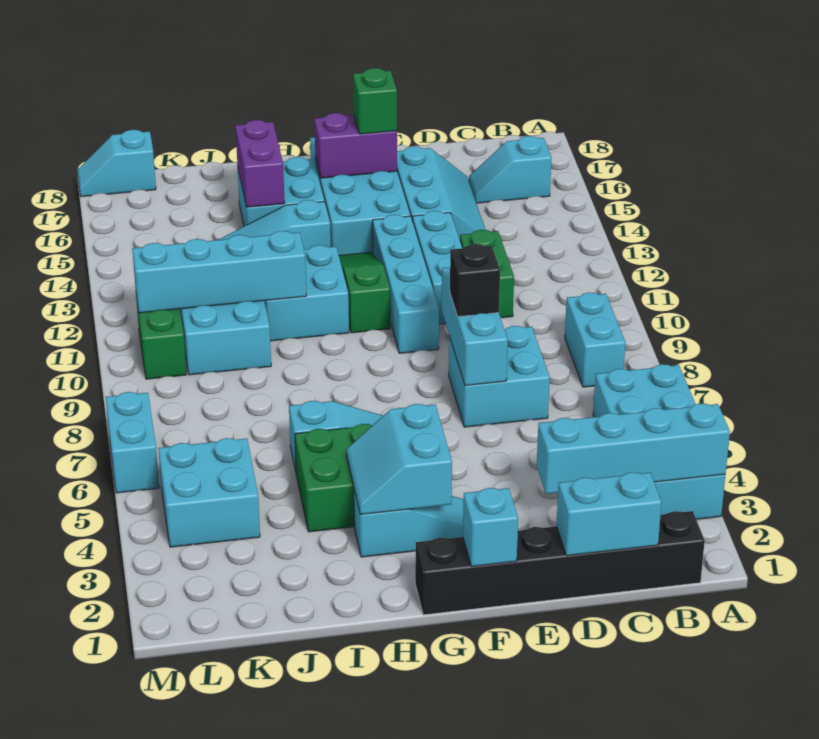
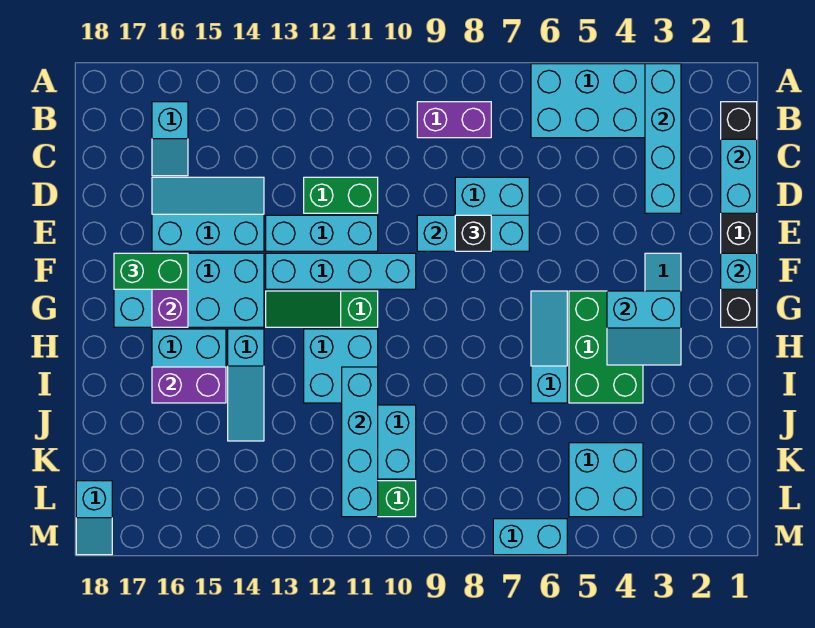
cyan brick B8:B9 level 1 -> purple brick B8:B9 level 1
green brick F16 level 3 -> green brick F16:F17 level 3

